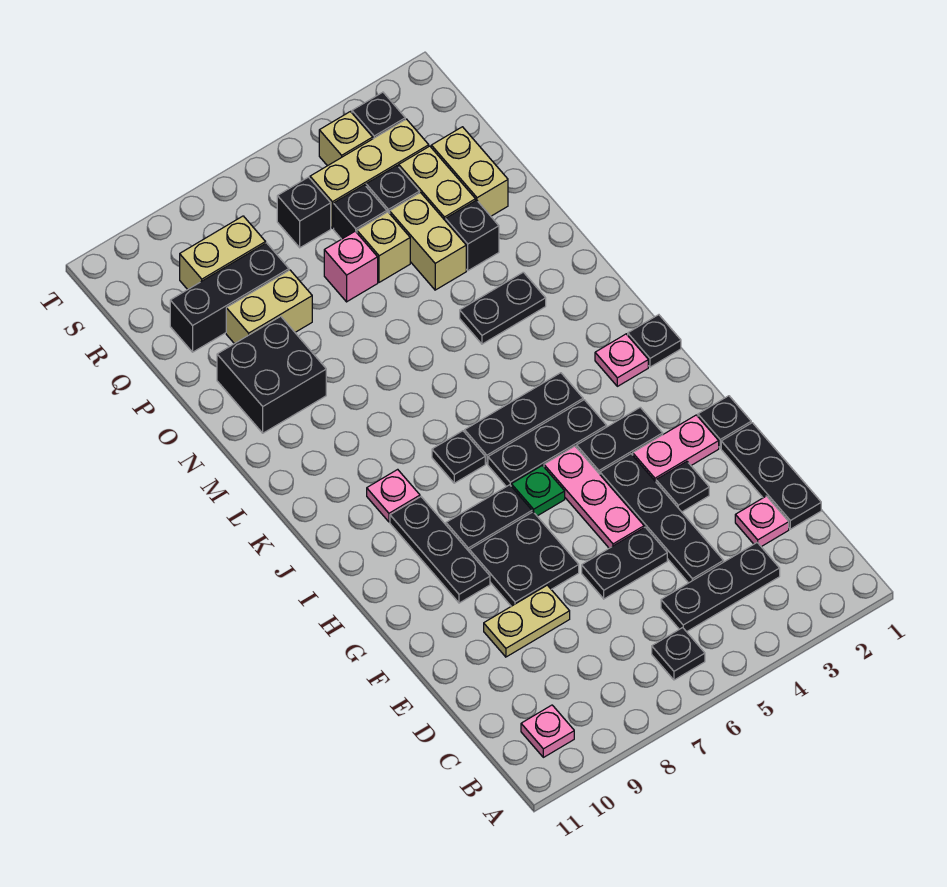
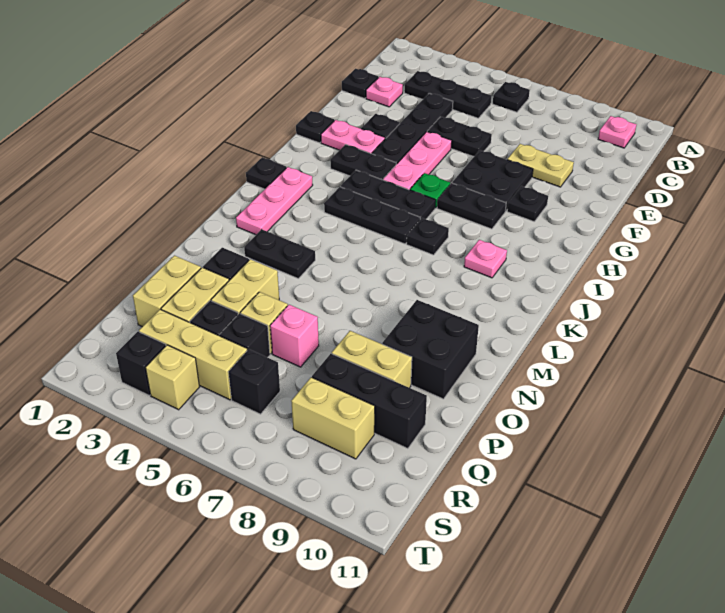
black plate D1:F1 level 1 -> black plate D1 level 1
black plate G9:I9 level 1 -> black plate G9 level 1
pink plate J2 level 1 -> pink plate J2:L2 level 1

